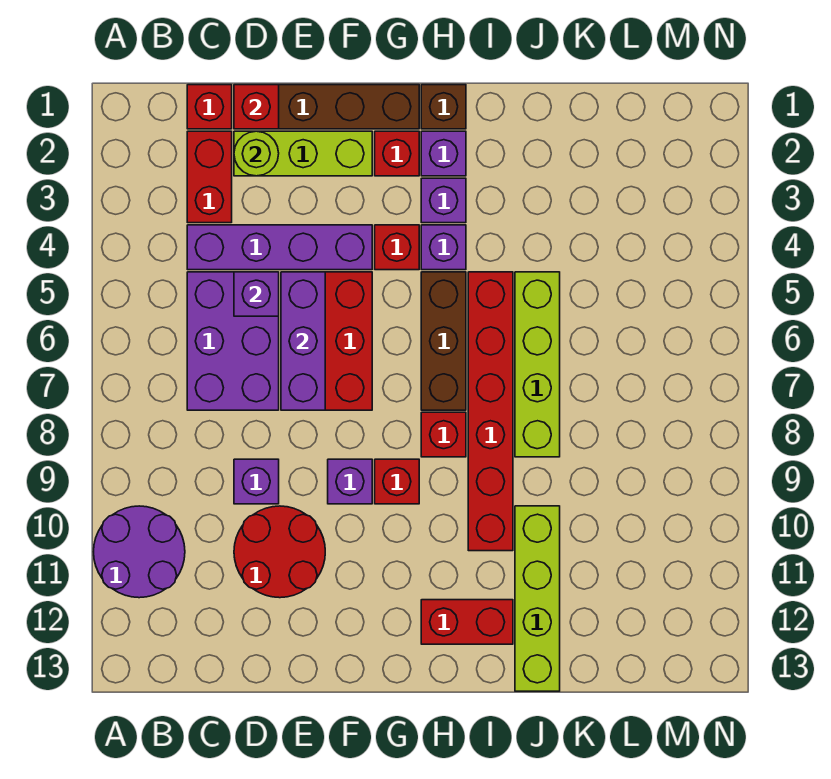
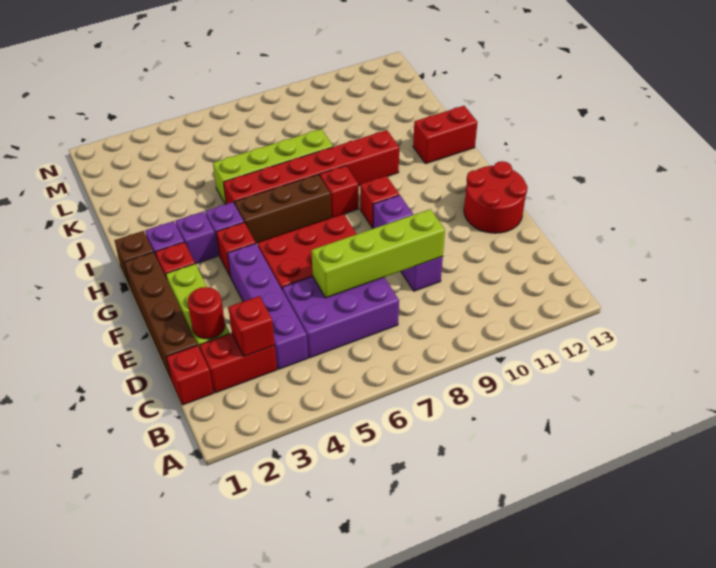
purple round brick A10:B11 level 1 -> none
red brick D1 level 2 -> red brick C3 level 2
lime round brick D2 level 2 -> red round brick D2 level 2
purple brick D5 level 2 -> none
red round brick D10:E11 level 1 -> red round brick E12:F13 level 1
purple brick E5:E7 level 2 -> none
red brick H12:I12 level 1 -> red brick I12:I13 level 1
lime brick J10:J13 level 1 -> lime brick D6:D9 level 2

